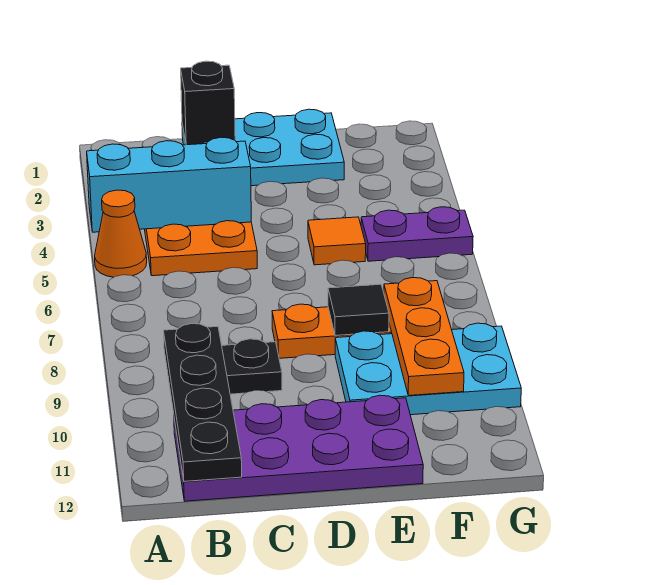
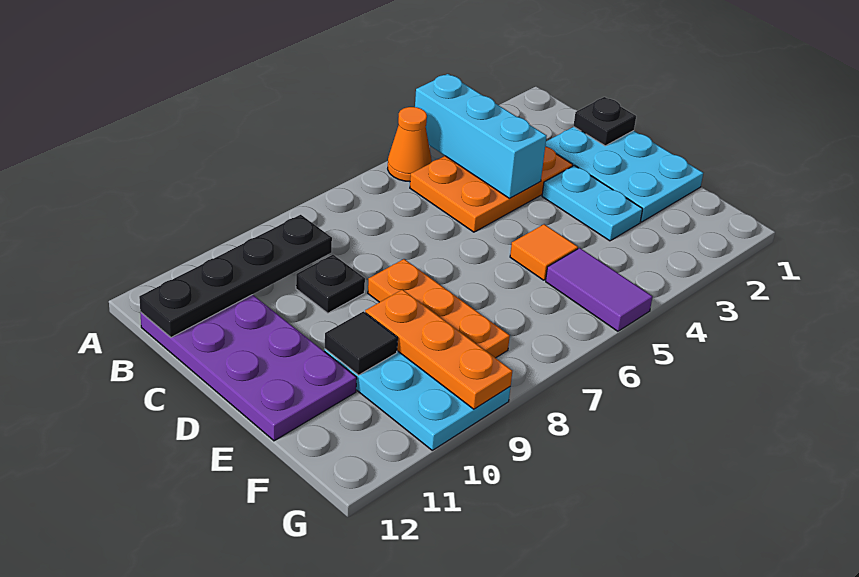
black brick C1 level 2 -> black plate C1 level 2
none -> cyan plate D3:E3 level 1
black tile E8 level 2 -> black tile E10 level 2
purple plate F5:G5 level 1 -> purple tile F5:G5 level 1
orange plate F8:F10 level 2 -> orange plate E9:G9 level 2

